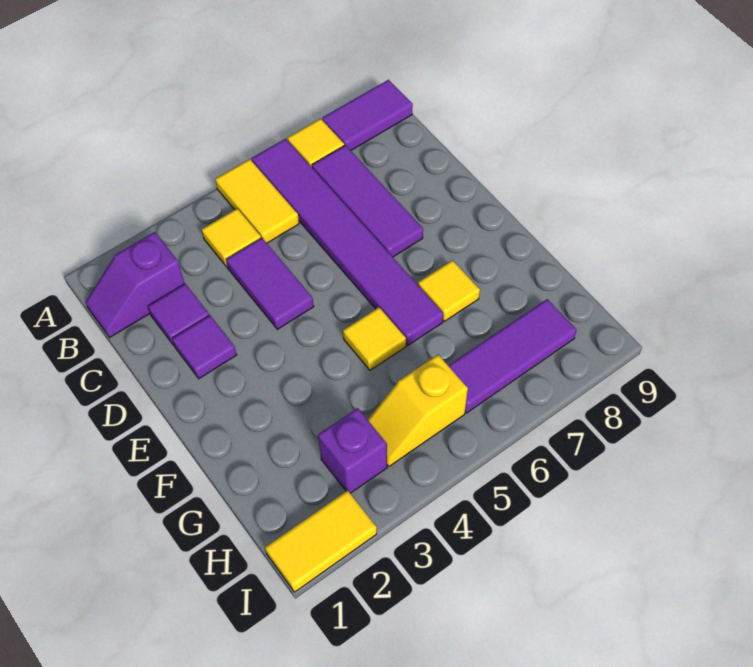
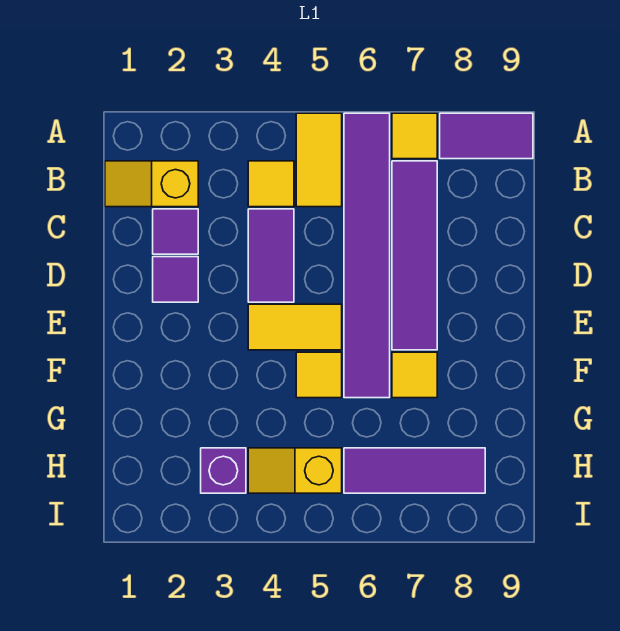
purple slope B1:B2 level 1 top 2 -> yellow slope B1:B2 level 1 top 2
purple tile B7:D7 level 1 -> purple tile B7:E7 level 1
yellow tile I1:I2 level 1 -> yellow tile E4:E5 level 1

